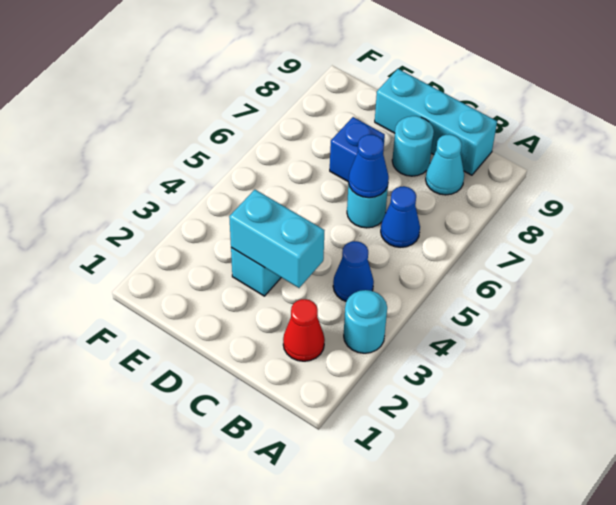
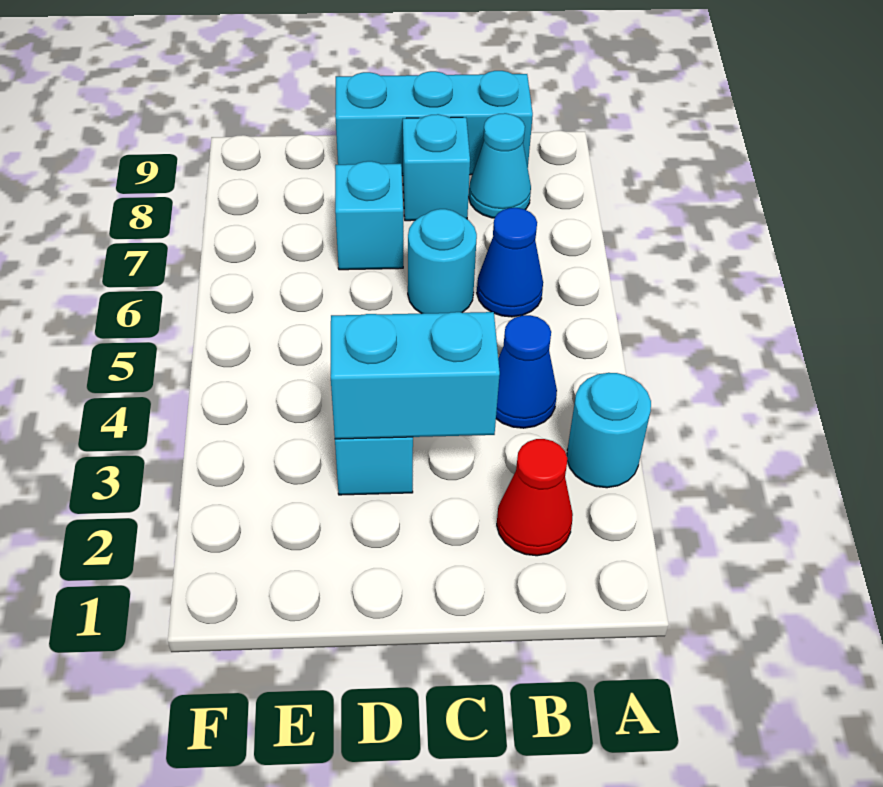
blue cone C6 level 2 -> none
cyan round brick C8 level 1 -> cyan brick C8 level 1
blue brick D7 level 1 -> cyan brick D7 level 1

